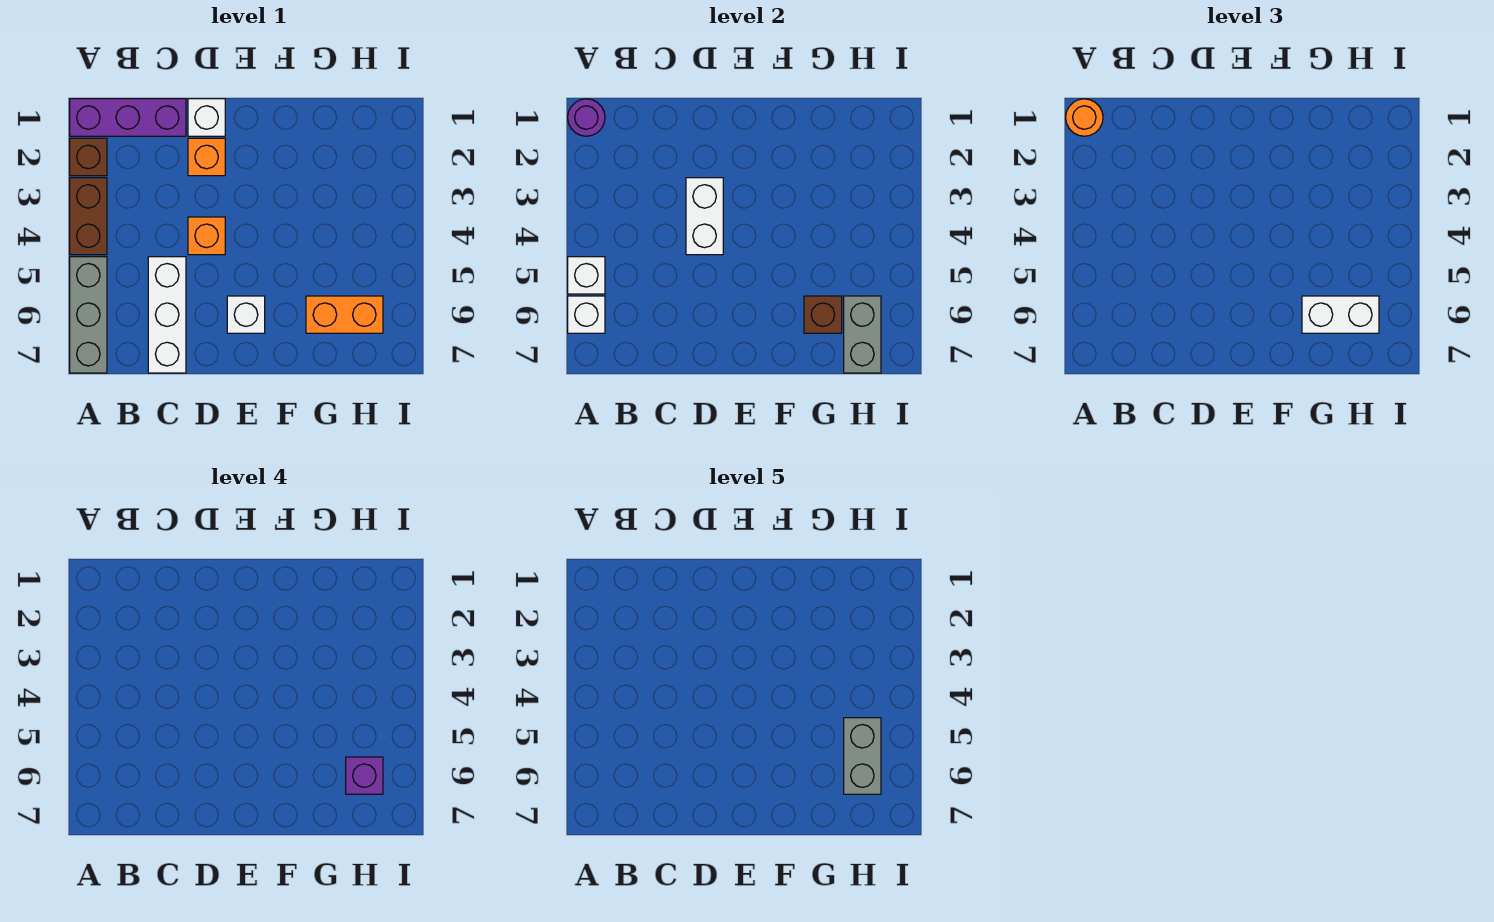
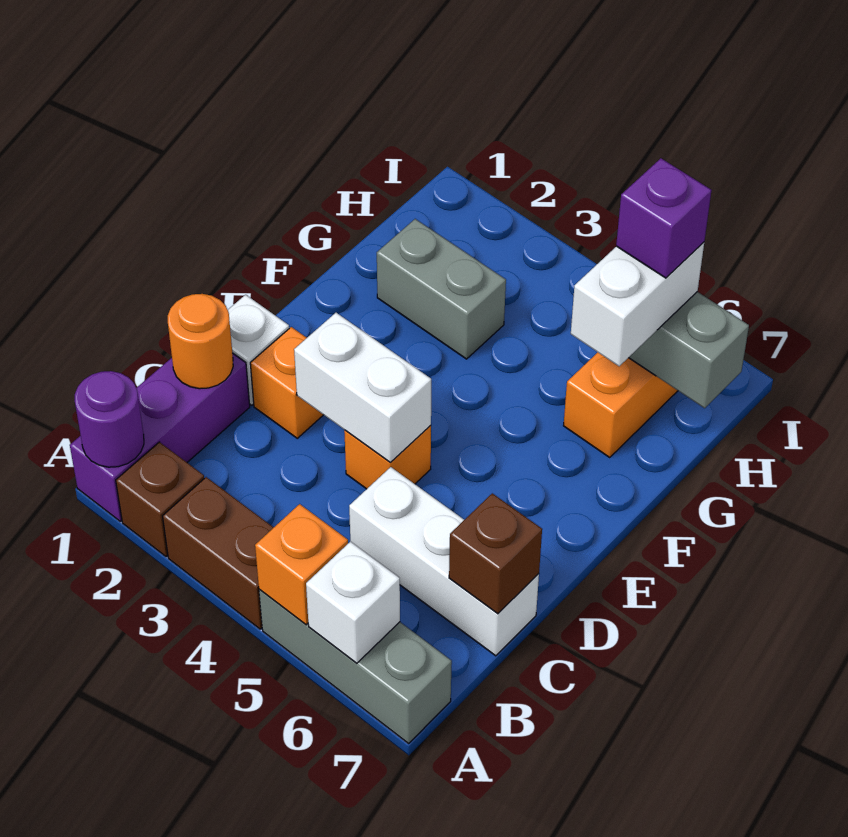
orange round brick A1 level 3 -> orange round brick C1 level 2
white brick A5 level 2 -> orange brick A5 level 2
white brick E6 level 1 -> none
brown brick G6 level 2 -> brown brick C7 level 2
grey brick H5:H6 level 5 -> grey brick G2:G3 level 1

